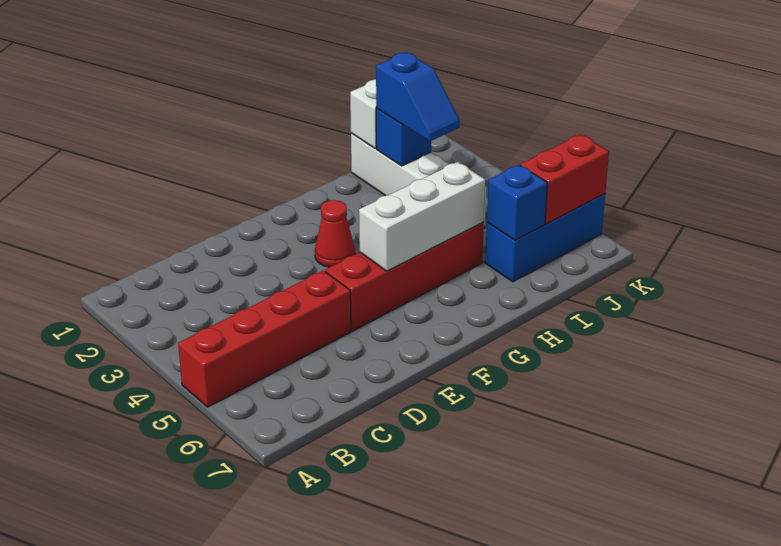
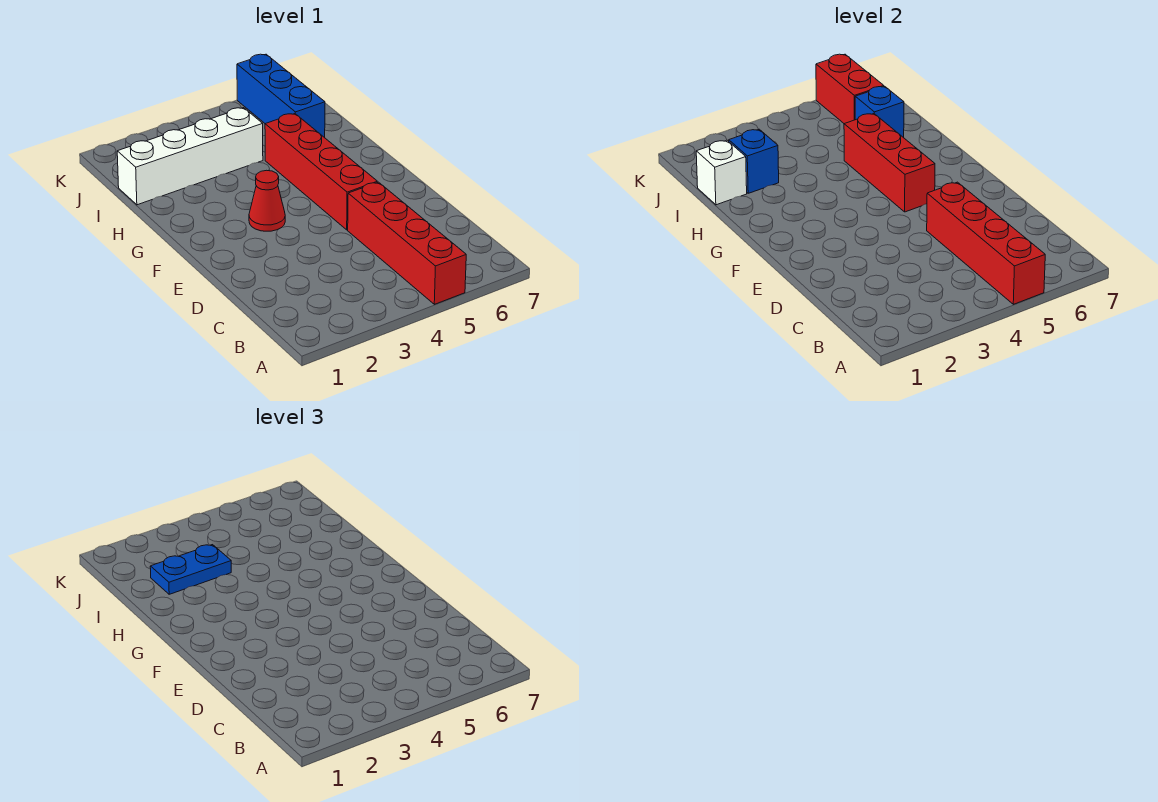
none -> red brick A5:D5 level 2
white brick F5:H5 level 2 -> red brick F5:H5 level 2
blue slope I2:I3 level 3 top 2 -> blue plate I2:I3 level 3

